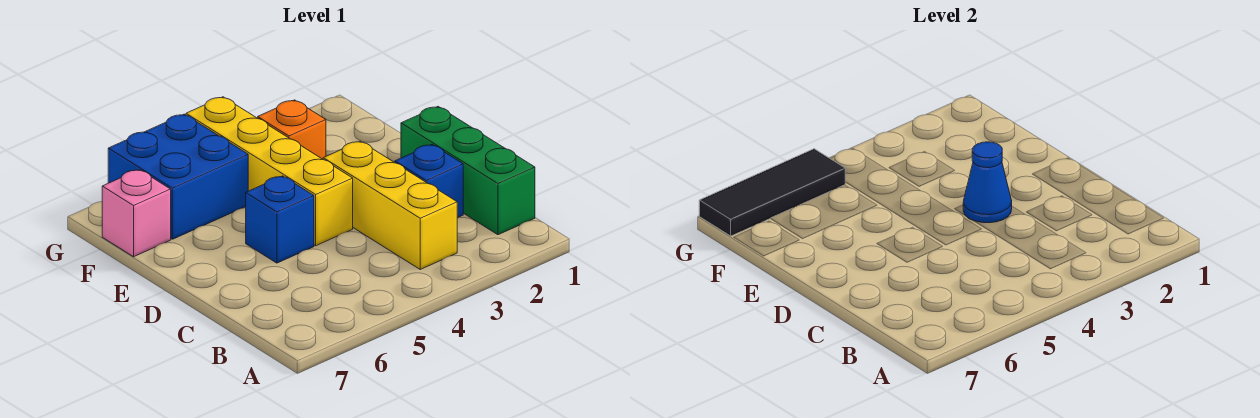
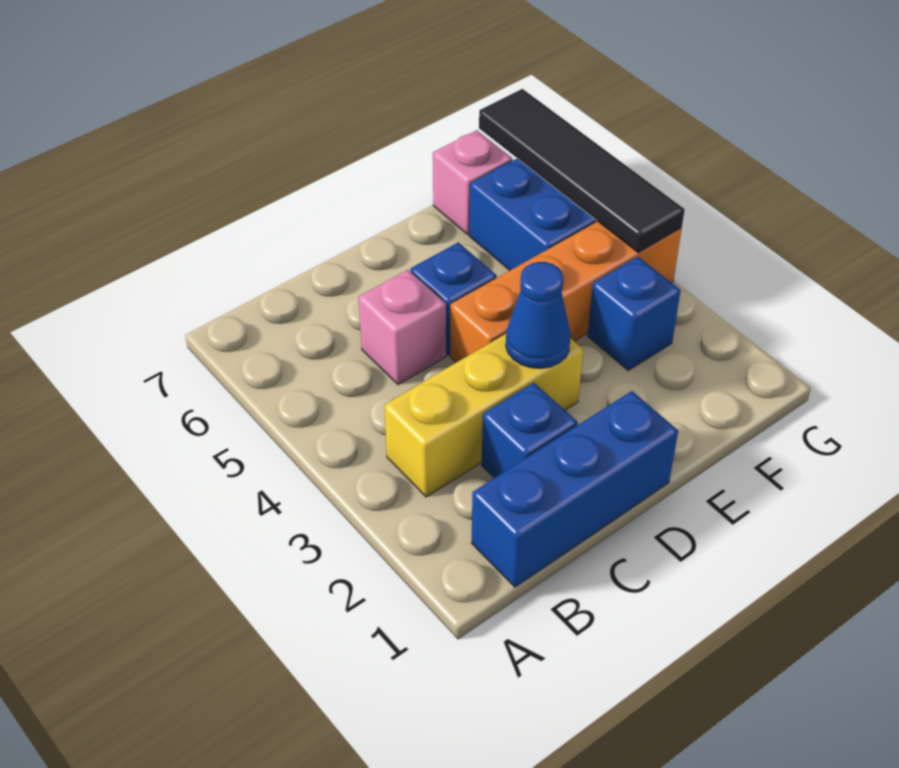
green brick B1:D1 level 1 -> blue brick B1:D1 level 1
none -> pink brick C5 level 1
yellow brick D4:G4 level 1 -> orange brick D4:G4 level 1
orange brick F3 level 1 -> blue brick F3 level 1
black tile G5:G7 level 2 -> black tile G4:G7 level 2

